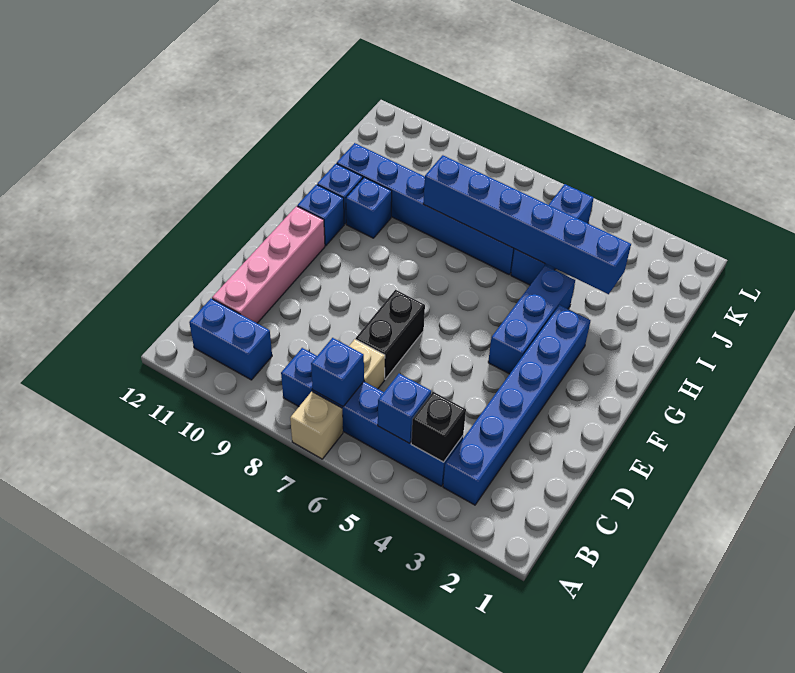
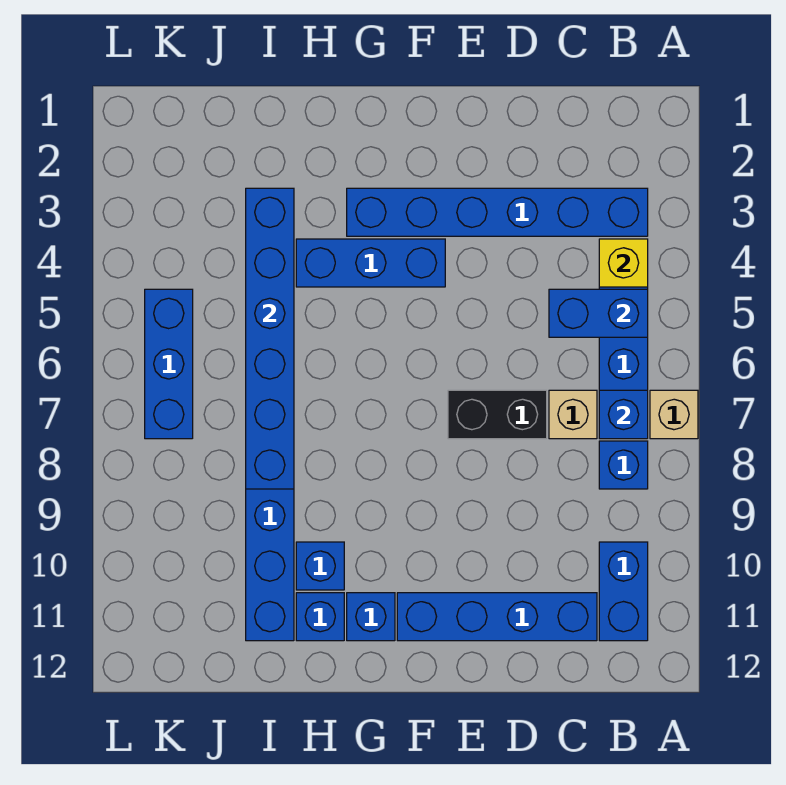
black brick B4 level 2 -> yellow brick B4 level 2
blue brick B5 level 2 -> blue brick B5:C5 level 2
pink brick C11:F11 level 1 -> blue brick C11:F11 level 1
blue brick I5:K5 level 1 -> blue brick K5:K7 level 1

